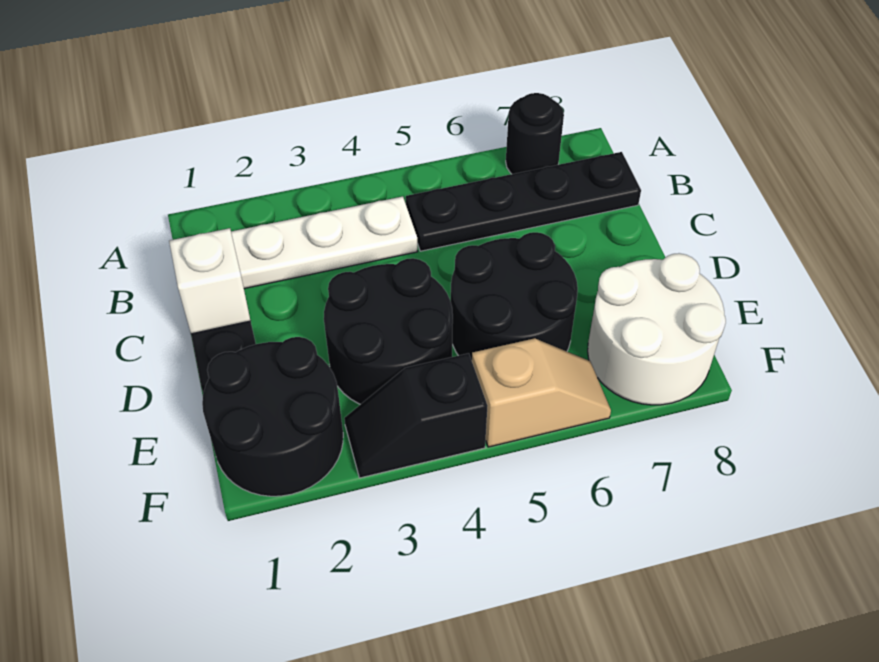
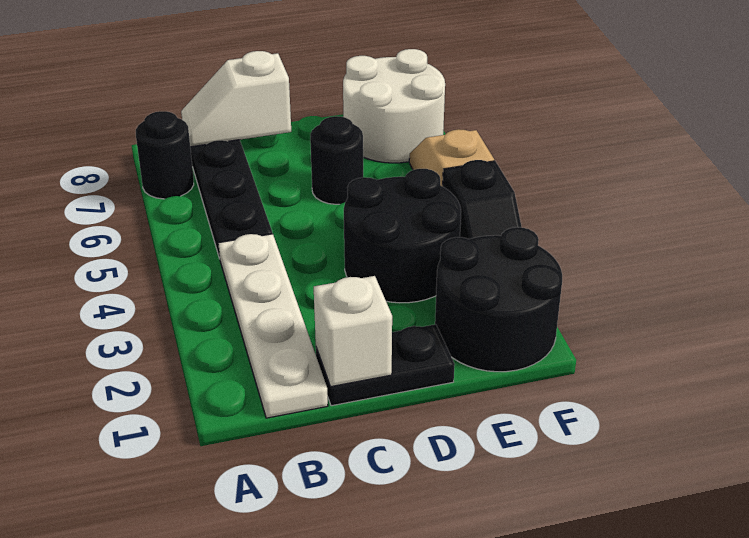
none -> white slope B8:C8 level 2 top C
black round brick D5:E6 level 1 -> black round brick D6 level 1

